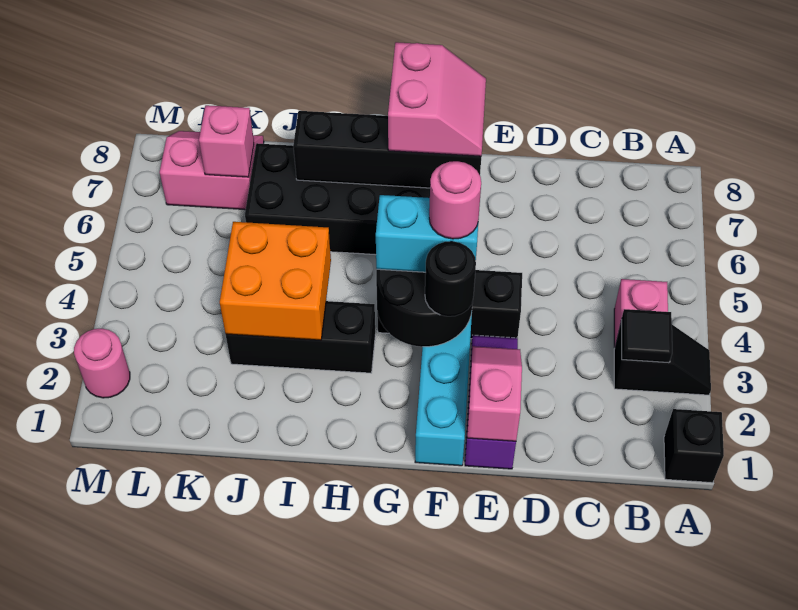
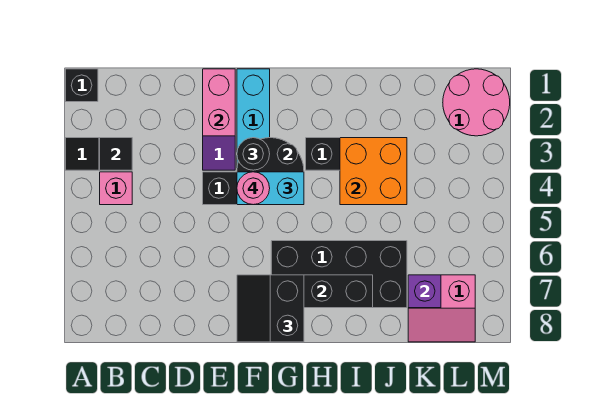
pink slope E1:E2 level 2 top 1 -> pink brick E1:E2 level 2
pink slope F7:G8 level 3 top G -> black slope F7:G8 level 3 top G
pink brick K7 level 2 -> purple brick K7 level 2
pink round brick M2 level 1 -> pink round brick L1:M2 level 1

